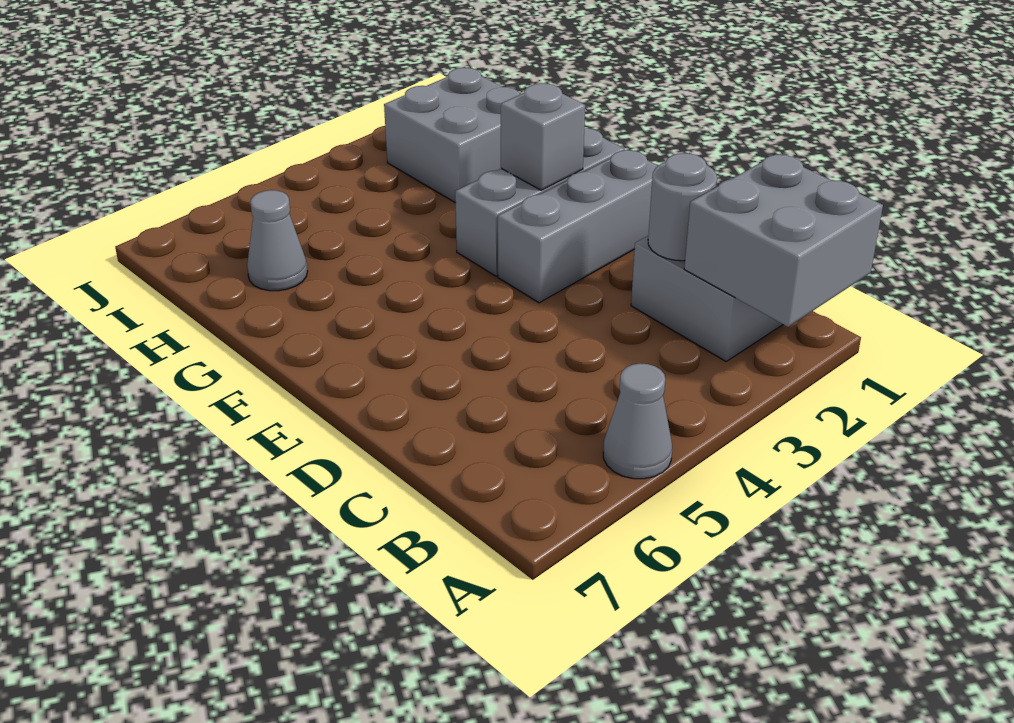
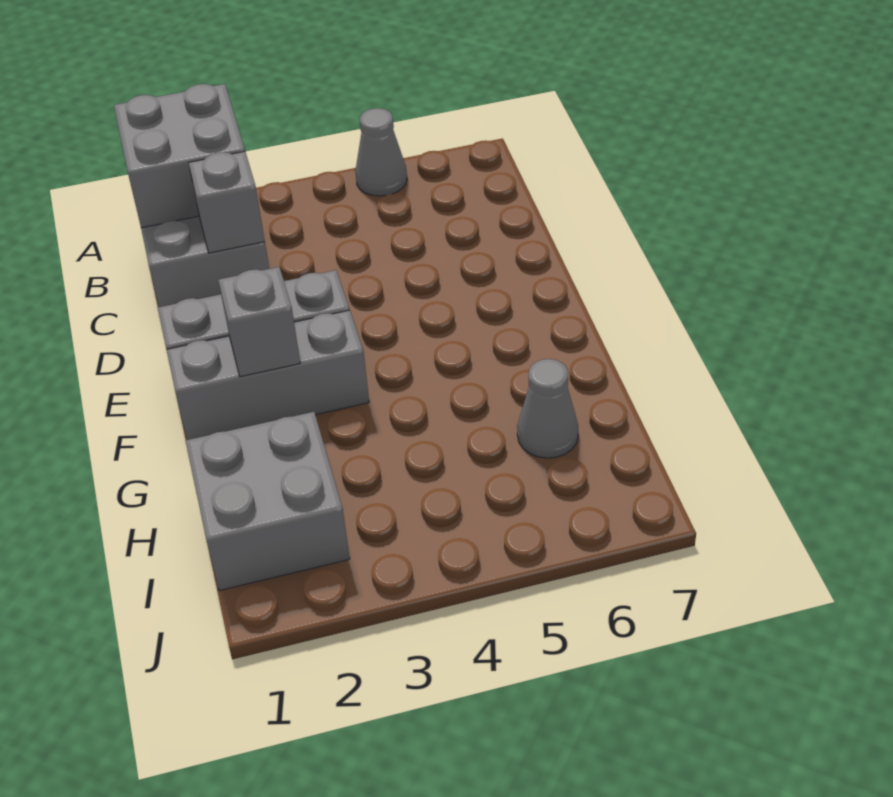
grey round brick C2 level 2 -> grey brick C2 level 2

